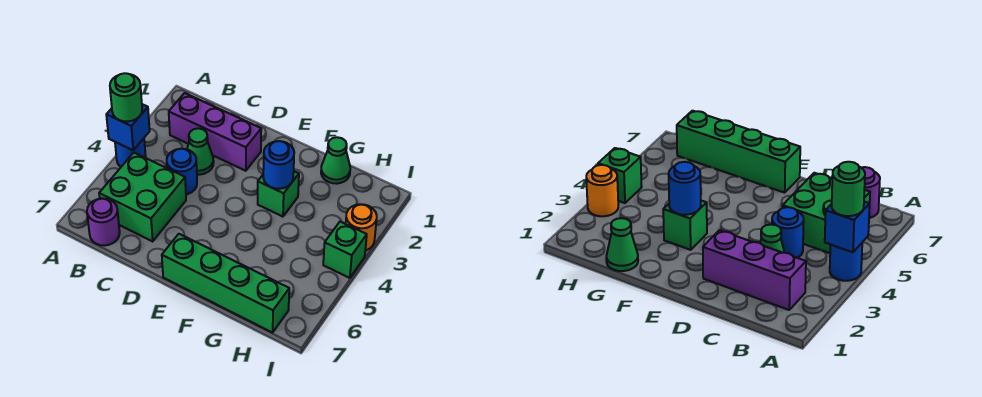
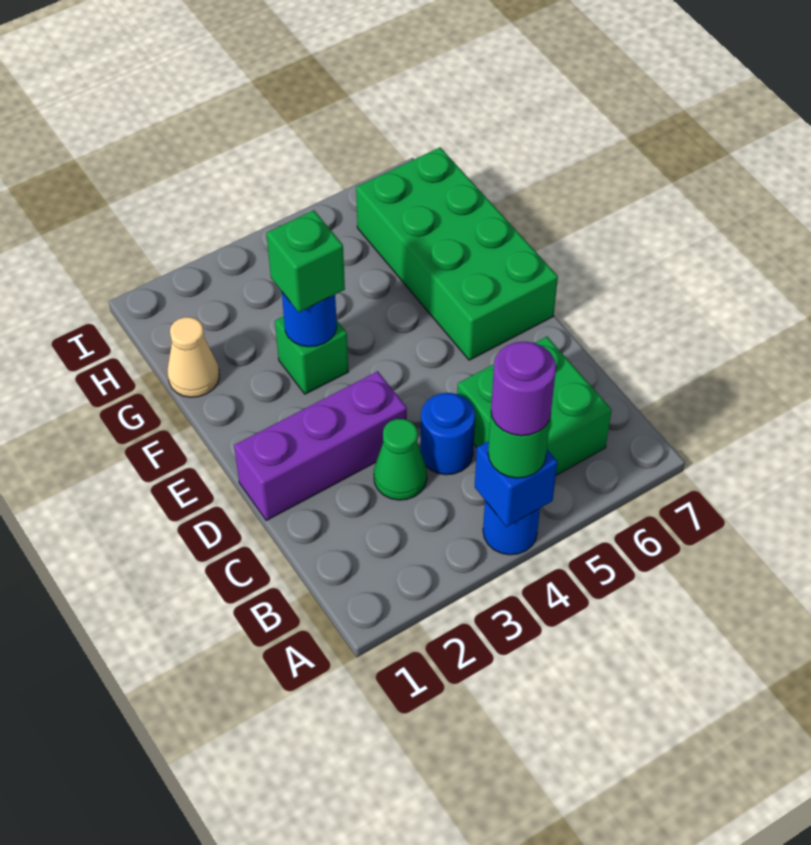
purple brick B2:D2 level 1 -> purple brick D1:D3 level 1
purple round brick B7 level 1 -> purple round brick A4 level 4
green brick E7:H7 level 1 -> green brick E6:H7 level 1
green cone G1 level 1 -> tan cone G1 level 1
orange round brick I3 level 1 -> none
green brick I4 level 1 -> green brick F3 level 3

